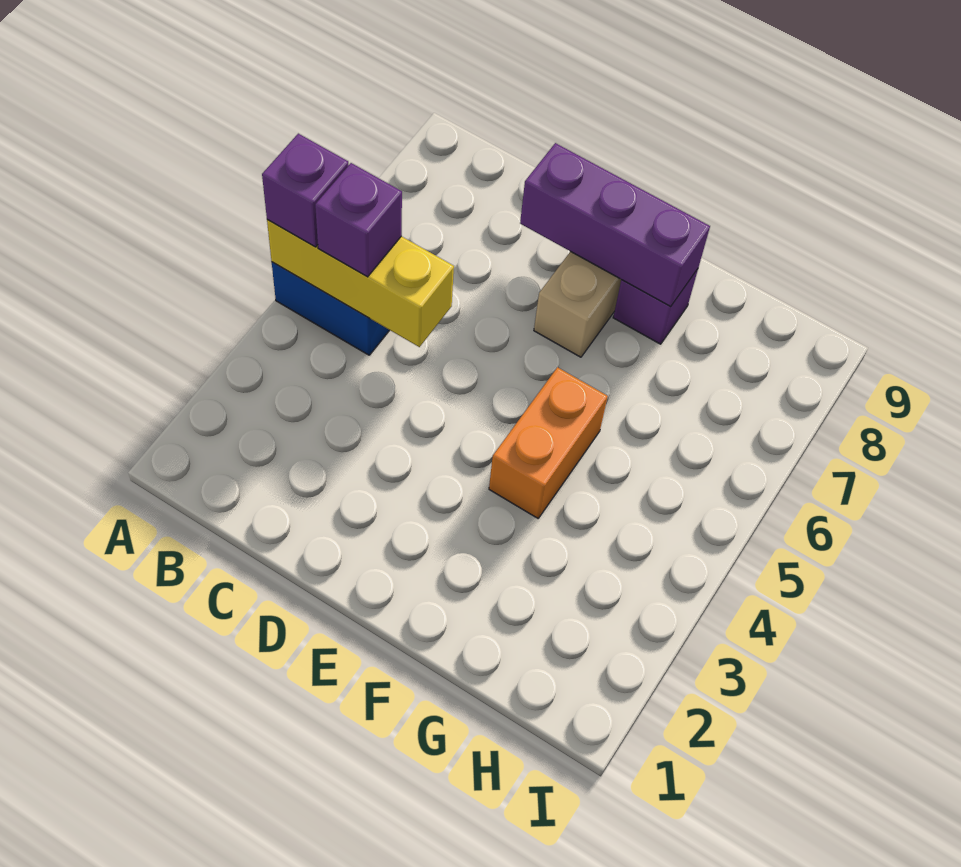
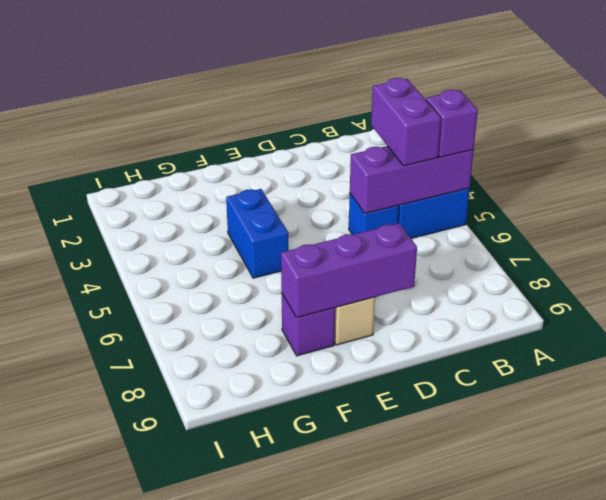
yellow brick A5:C5 level 2 -> purple brick A5:C5 level 2
purple brick B5 level 3 -> purple brick B4:B5 level 3
none -> blue brick C5 level 1
orange brick F4:F5 level 1 -> blue brick F4:F5 level 1

